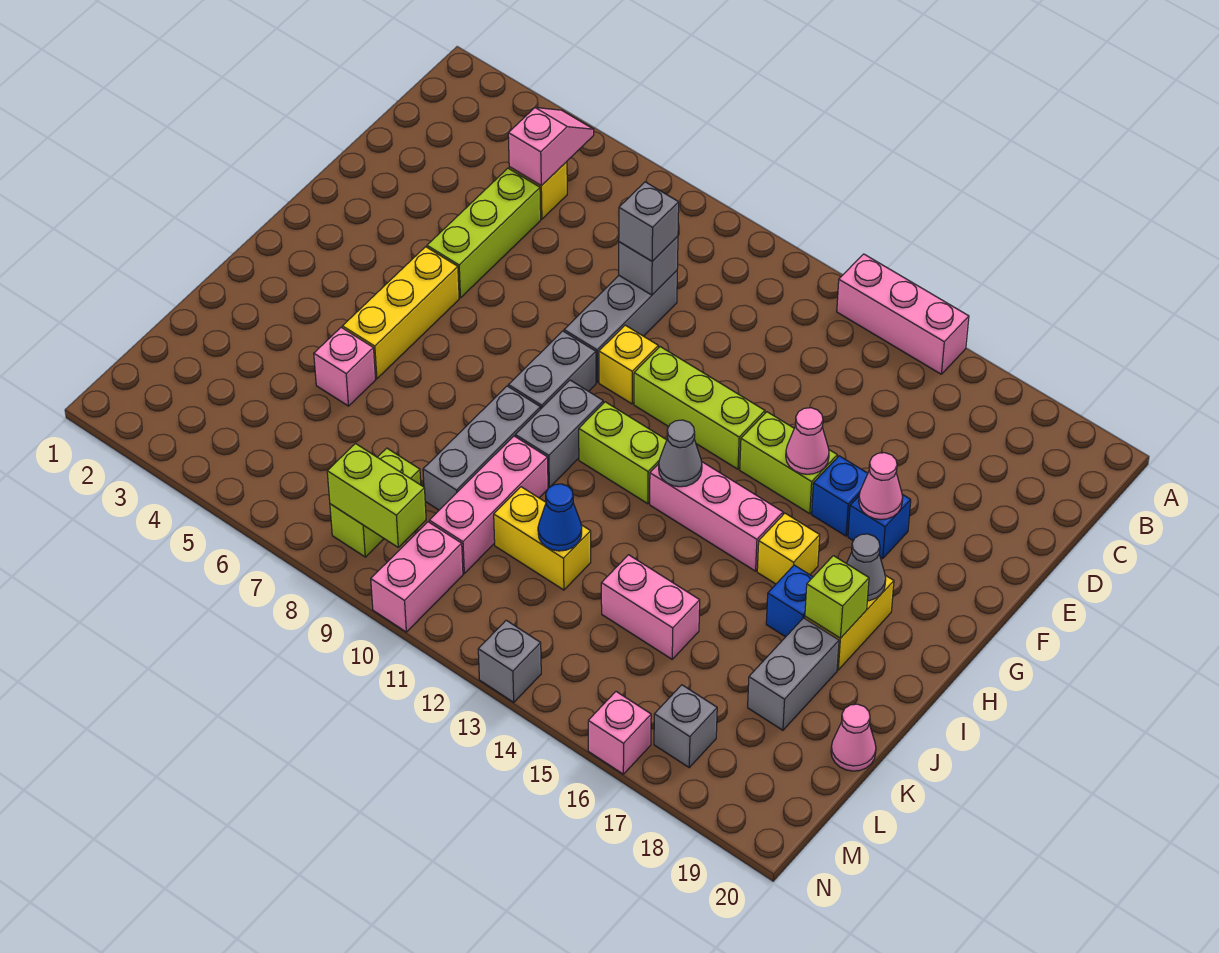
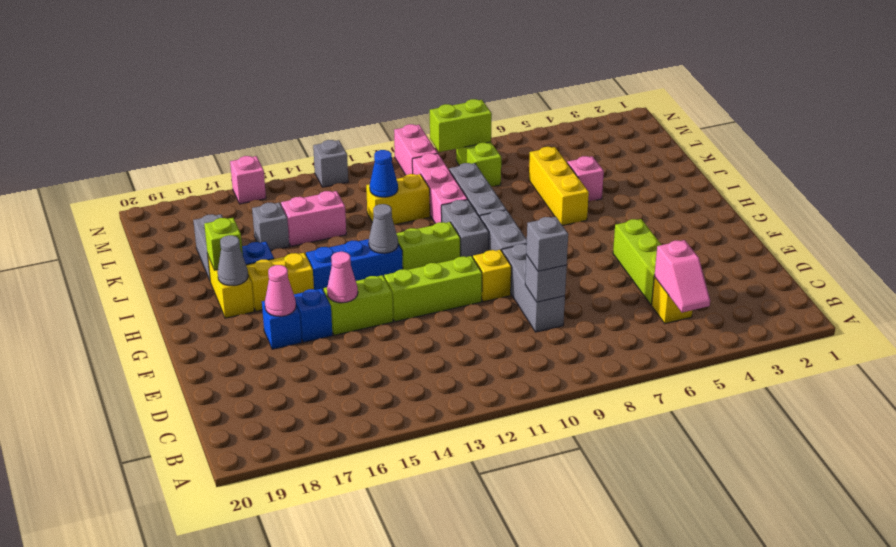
pink brick A13:A15 level 1 -> none
yellow brick G5:I5 level 1 -> yellow brick I6:K6 level 1
pink brick H13:H15 level 1 -> blue brick H13:H15 level 1
yellow brick H16 level 1 -> yellow brick H16:H17 level 1
pink cone K20 level 1 -> none
grey brick M17 level 1 -> grey brick K16 level 1

